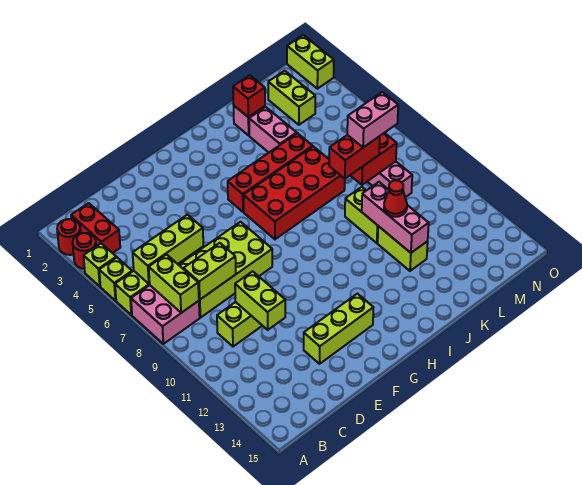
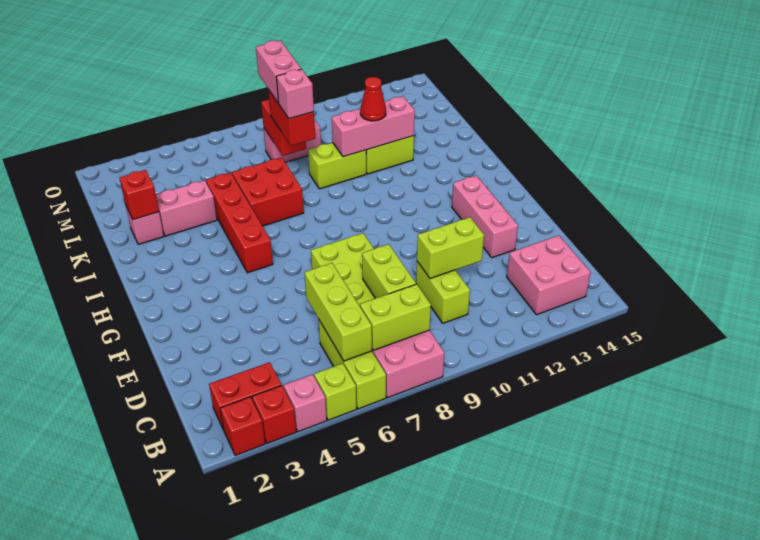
red round brick A2 level 1 -> red brick A2 level 1
red round brick A3 level 1 -> red brick A3 level 1
lime brick A4 level 1 -> pink brick A4 level 1
none -> pink brick B13:C14 level 1
lime brick E13:G13 level 1 -> pink brick E13:G13 level 1
red brick H6:K7 level 1 -> red brick J6:K7 level 1
none -> pink brick K8 level 4
lime brick M2:M3 level 1 -> none
lime brick O1:O2 level 1 -> none

